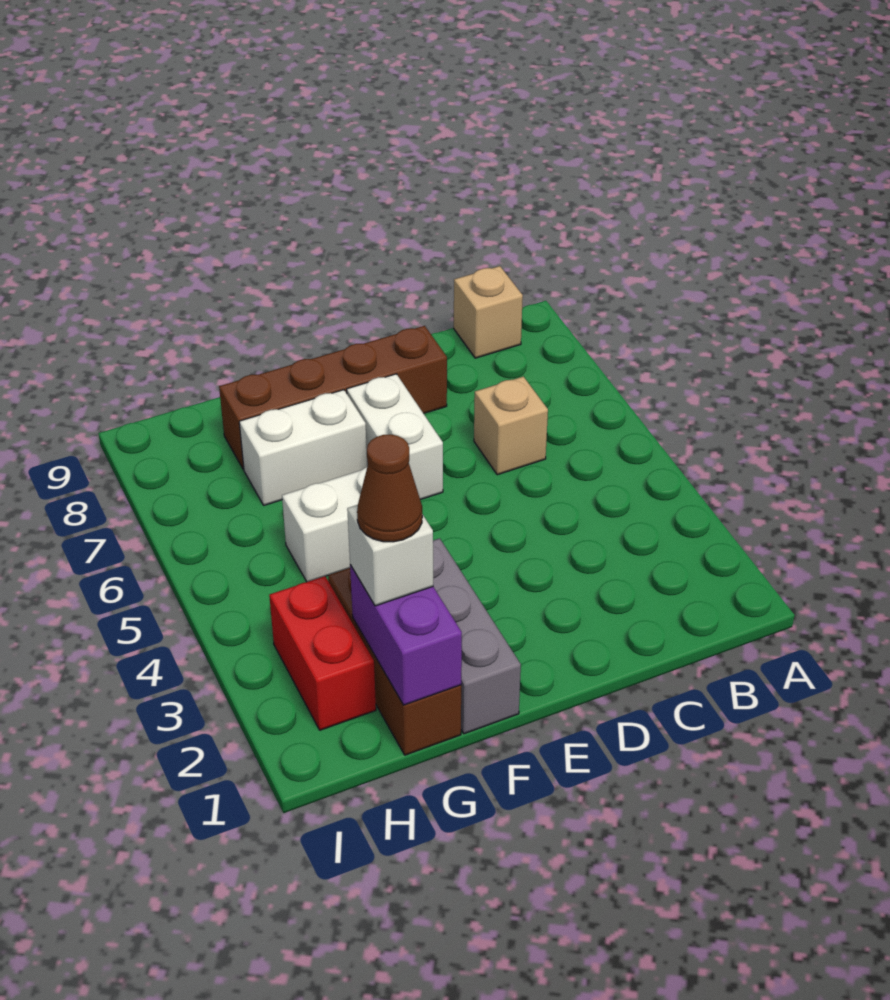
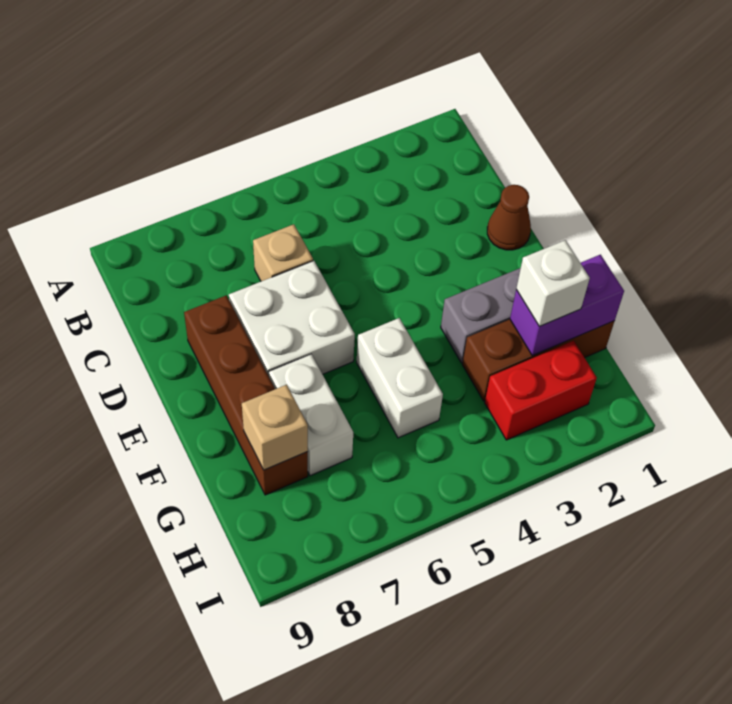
tan brick B9 level 1 -> tan brick G8 level 2
white brick E6:E7 level 1 -> white brick D6:E7 level 1
brown cone G2 level 4 -> brown cone D1 level 1

